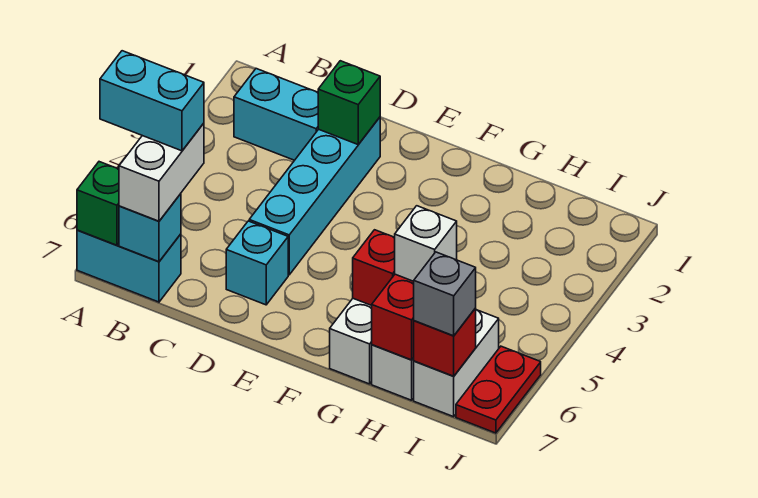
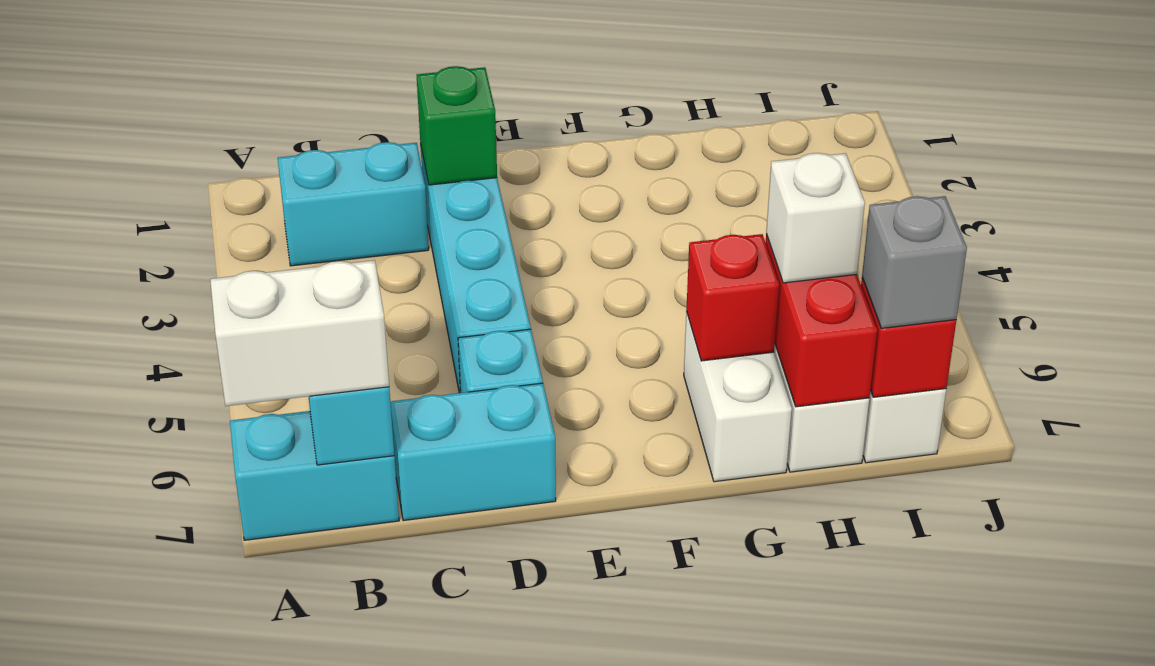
cyan brick A6:B6 level 4 -> cyan brick C7:D7 level 1
green brick A7 level 2 -> none
white brick B6:B7 level 3 -> white brick A7:B7 level 3
red plate J6:J7 level 1 -> none

